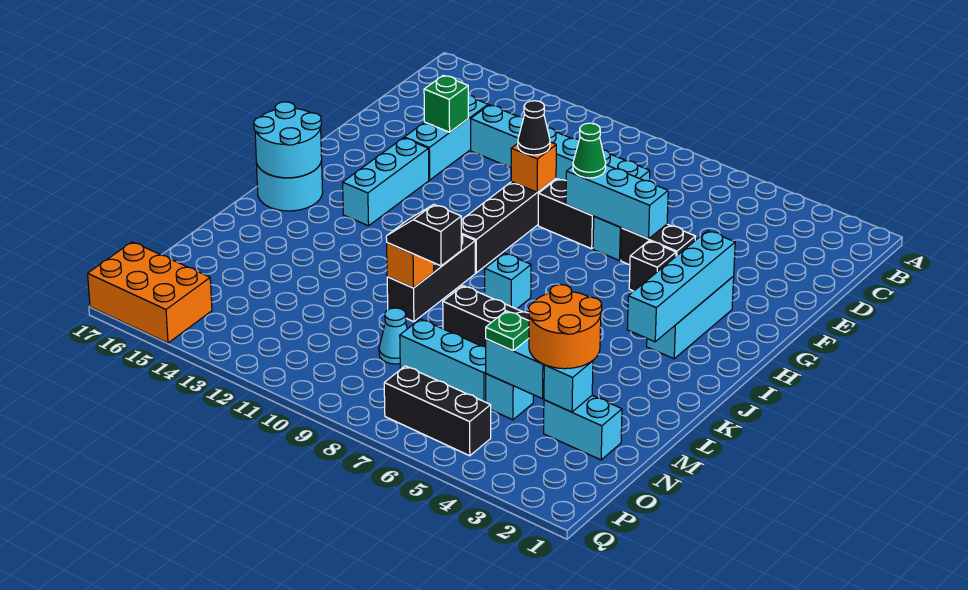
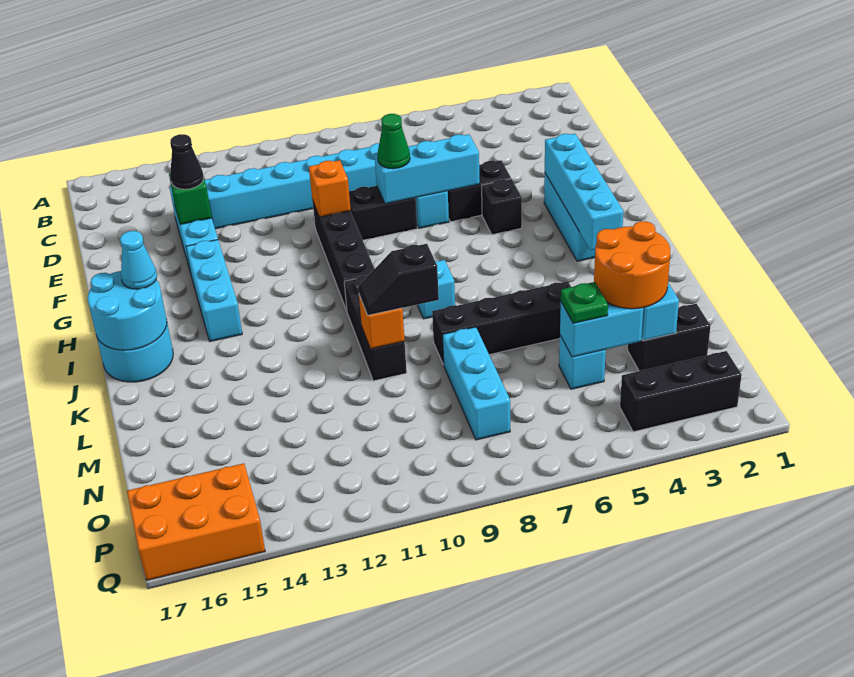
black cone F10 level 3 -> black cone E14 level 3
cyan brick N2:N3 level 1 -> black brick N2:N3 level 1
cyan brick N6:N8 level 1 -> cyan brick M8:O8 level 1
cyan cone N9 level 1 -> cyan cone I16 level 3
black brick P5:P7 level 1 -> black brick P2:P4 level 1

